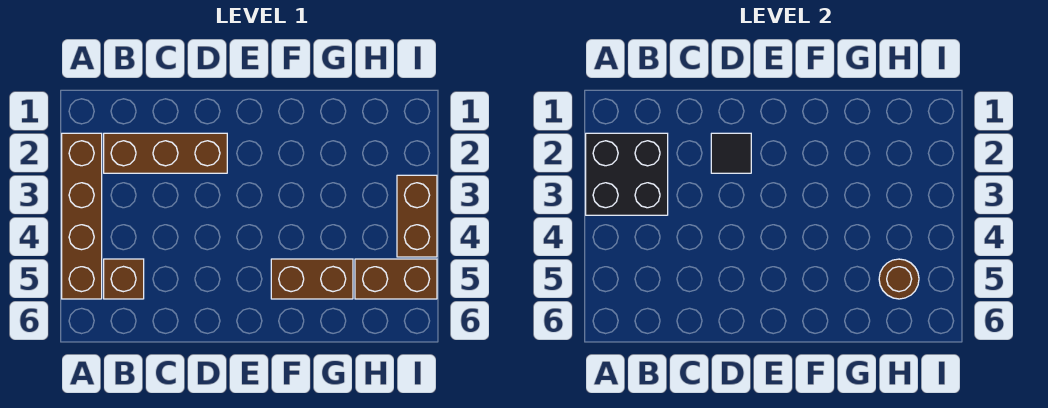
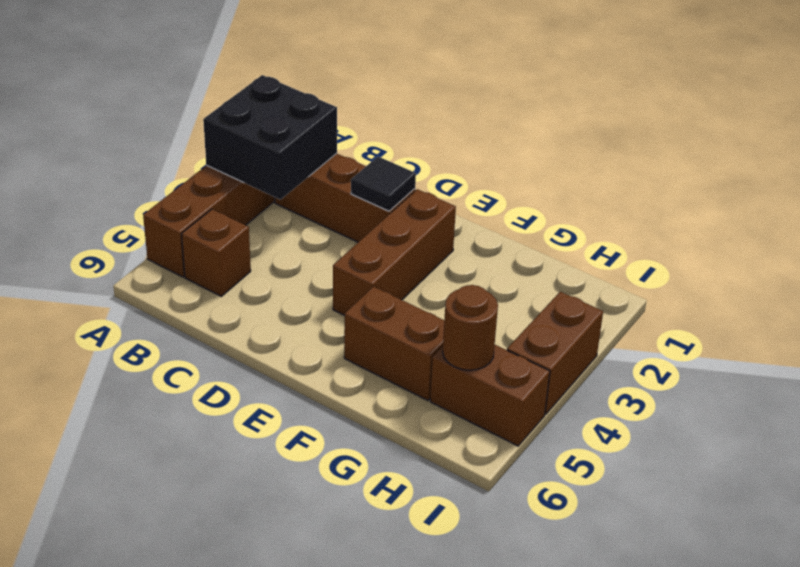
none -> brown brick E2:E4 level 1

